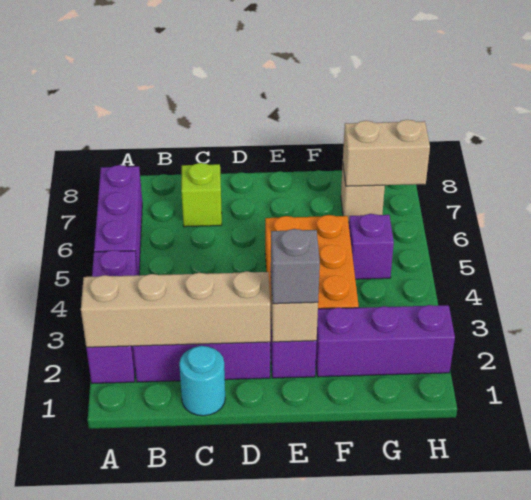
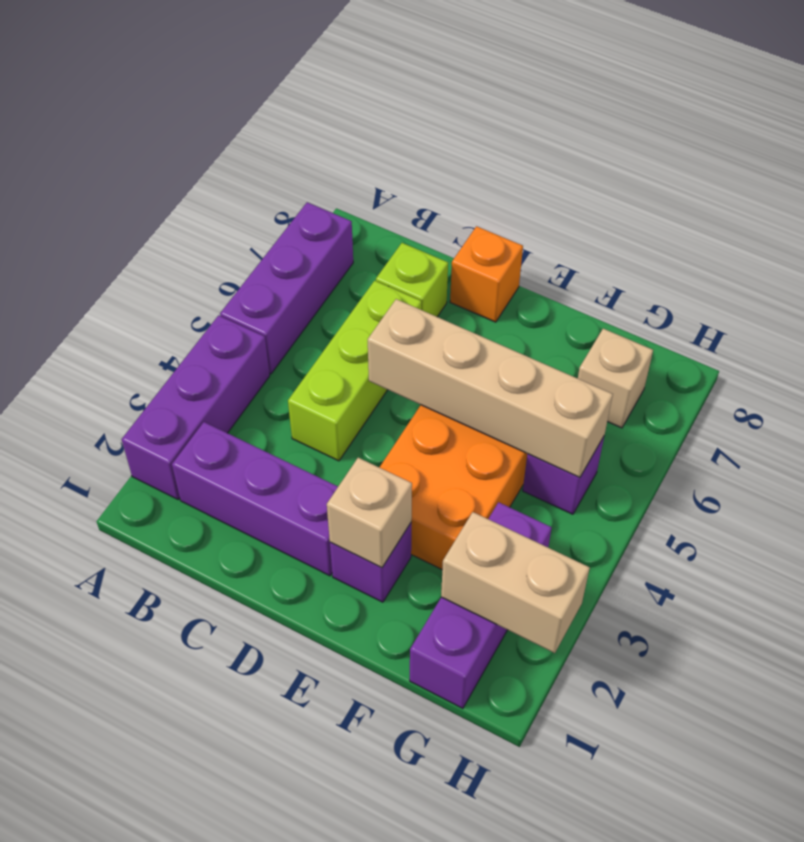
tan brick A2:D2 level 2 -> tan brick D5:G5 level 2
cyan round brick C1 level 1 -> none
none -> lime brick C4:C6 level 1
none -> orange brick D8 level 1
grey brick E2 level 3 -> none
purple brick F2:H2 level 1 -> purple brick G1:G3 level 1
tan brick G7:H7 level 2 -> tan brick G2:H2 level 2

